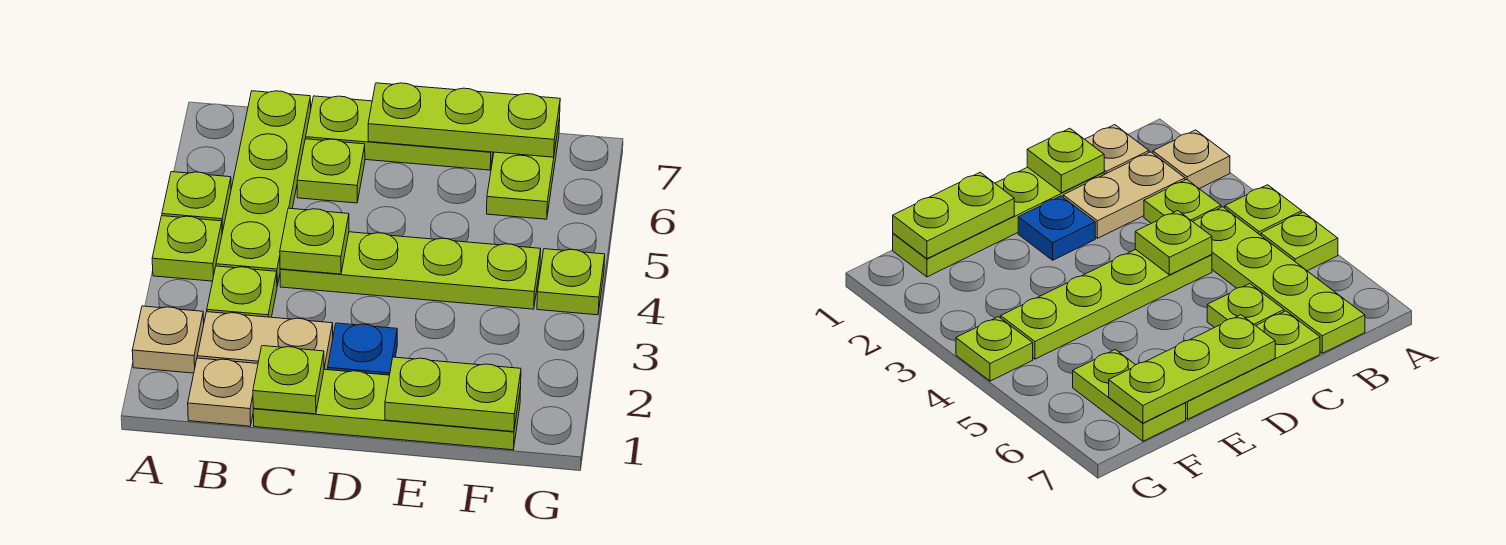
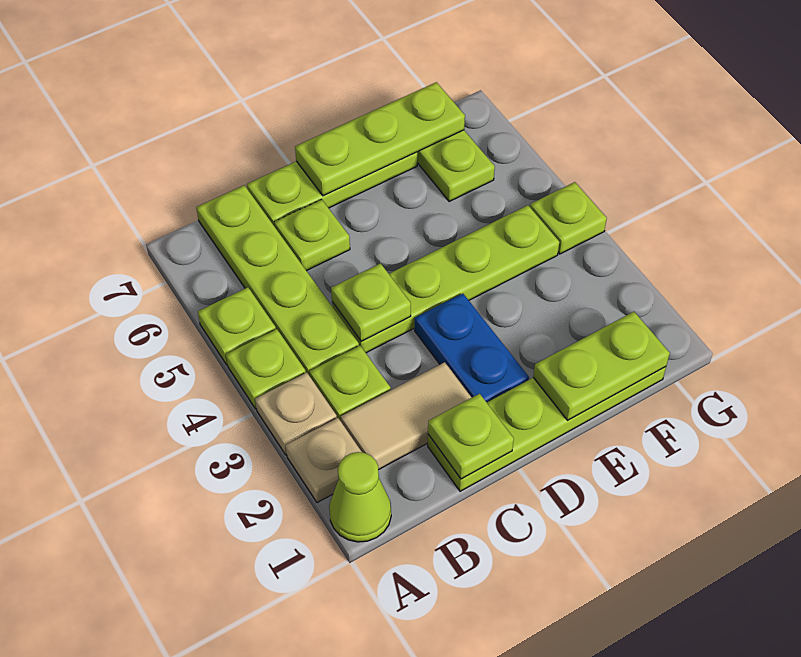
none -> lime cone A1 level 1
tan plate B1 level 1 -> tan plate A3 level 1
tan plate B2:C2 level 1 -> tan tile B2:C2 level 1
blue plate D2 level 1 -> blue plate D2:D3 level 1

